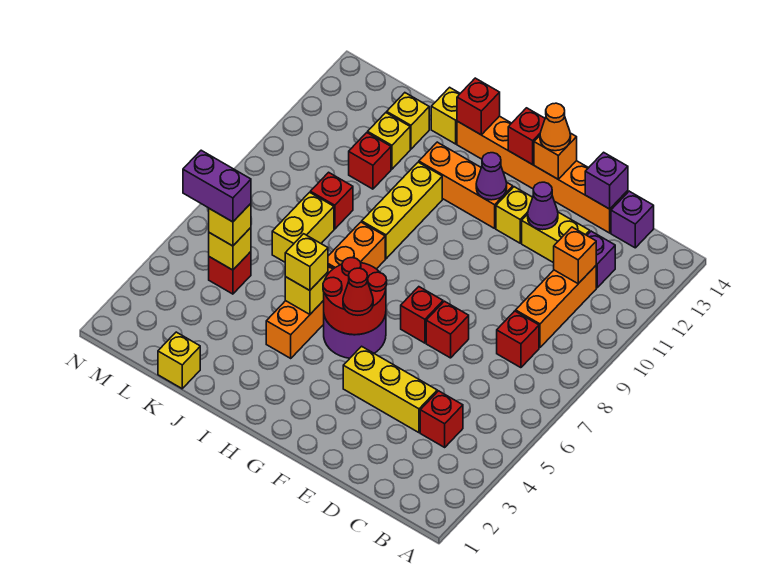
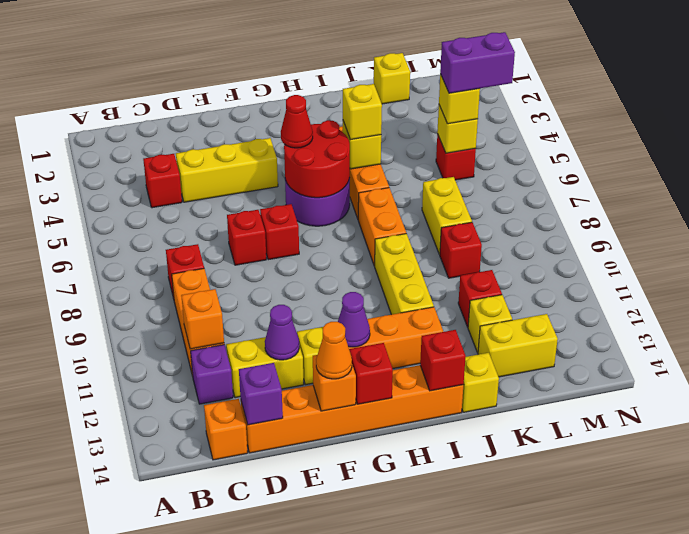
purple brick C14 level 1 -> orange brick C14 level 1
yellow brick K13 level 1 -> yellow brick K13:L13 level 1

